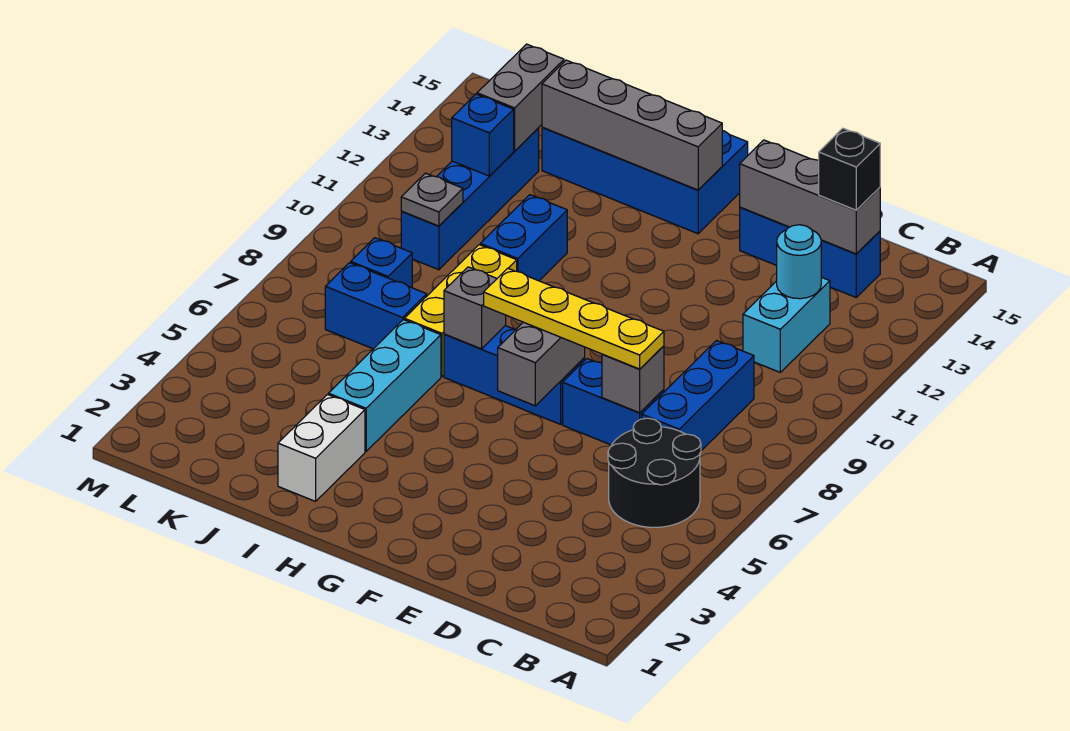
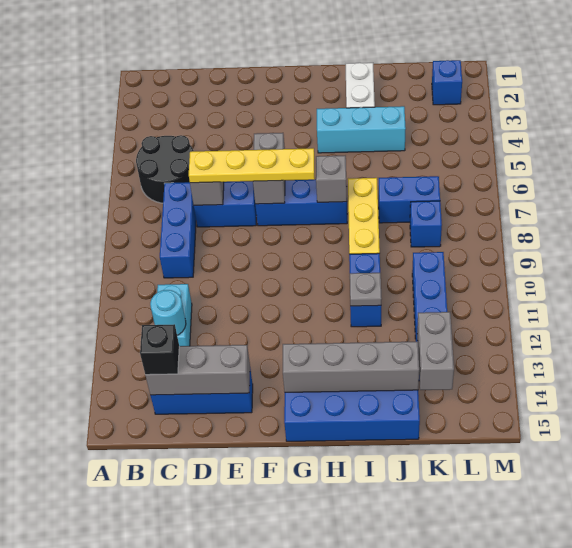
cyan brick I4:I6 level 1 -> cyan brick H4:J4 level 1
grey plate K10 level 2 -> grey plate I11 level 2
blue brick K12 level 2 -> blue brick L2 level 1

